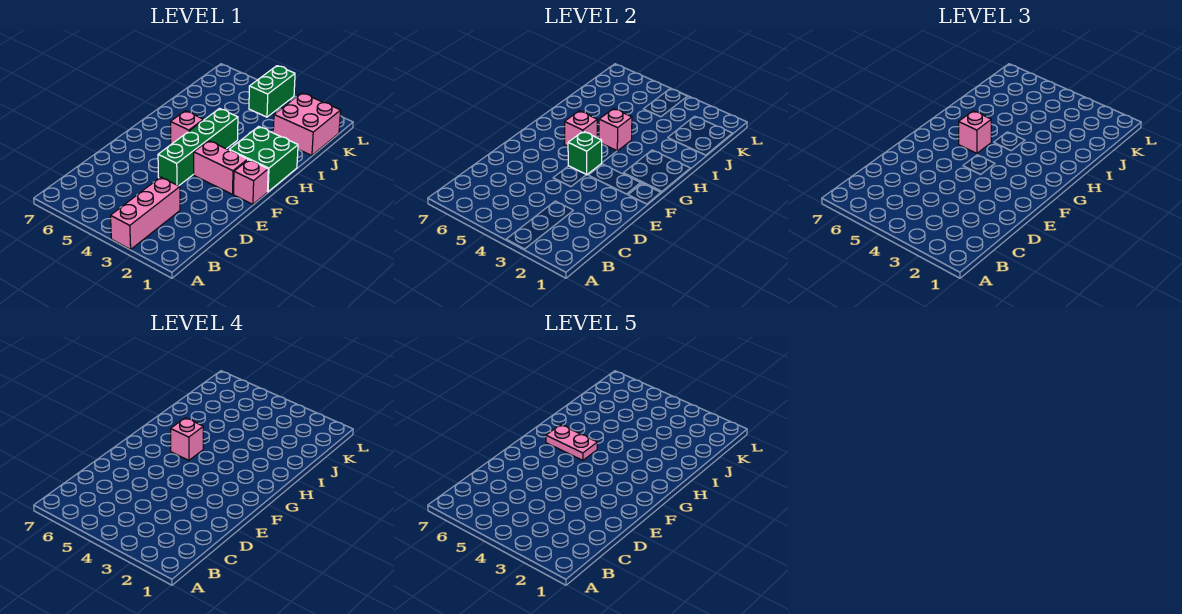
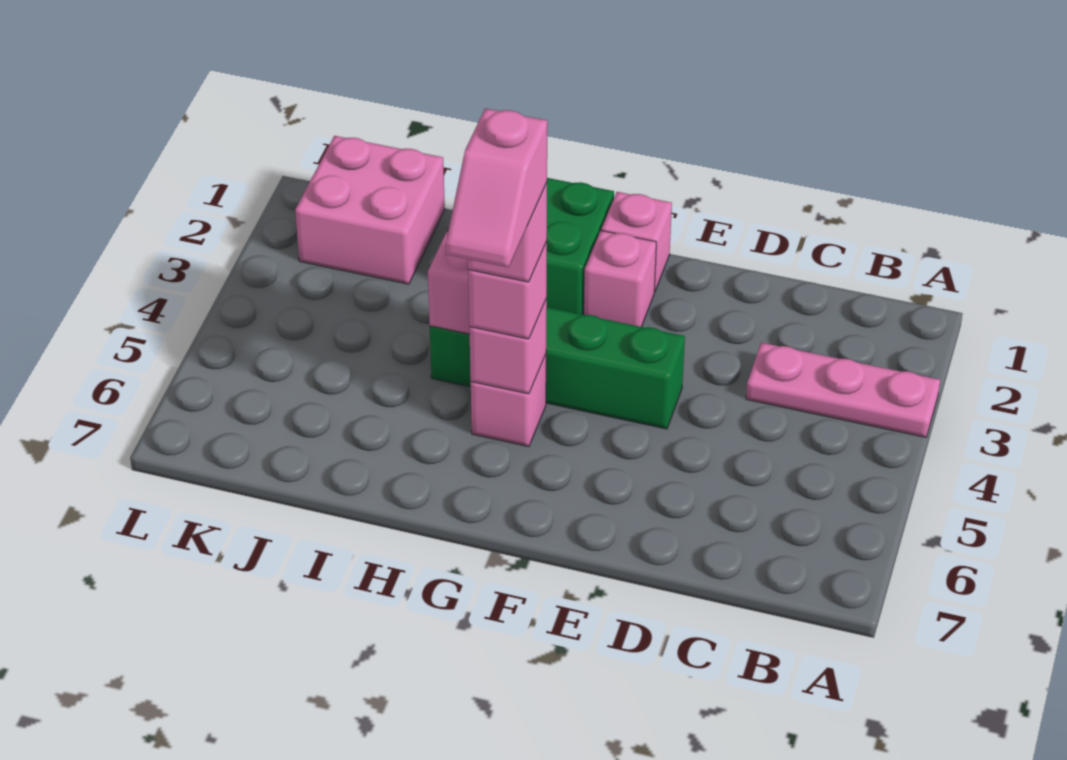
pink brick A3:C3 level 1 -> pink plate A3:C3 level 1
pink brick F2:F3 level 1 -> pink brick F2 level 1
green brick F4 level 2 -> none
pink plate G5:G6 level 5 -> pink slope G5:G6 level 5 top 5
green brick K4:L4 level 1 -> none

